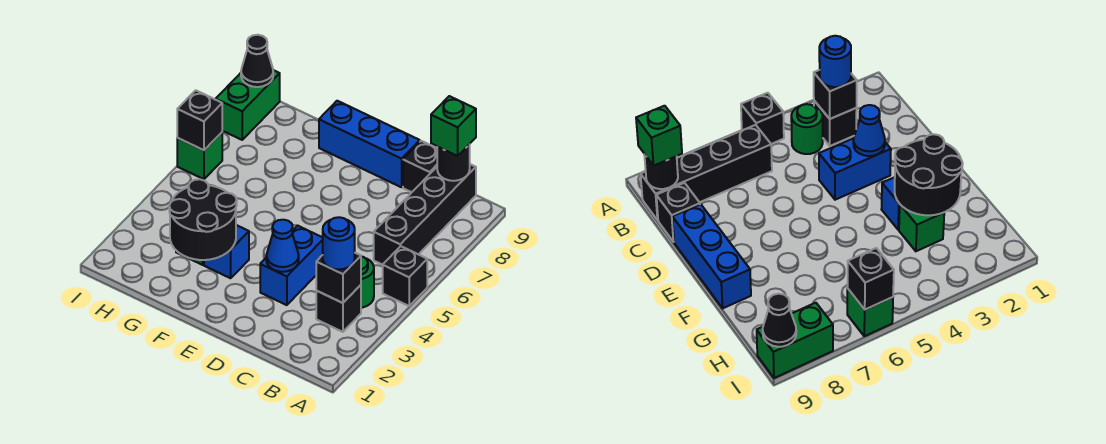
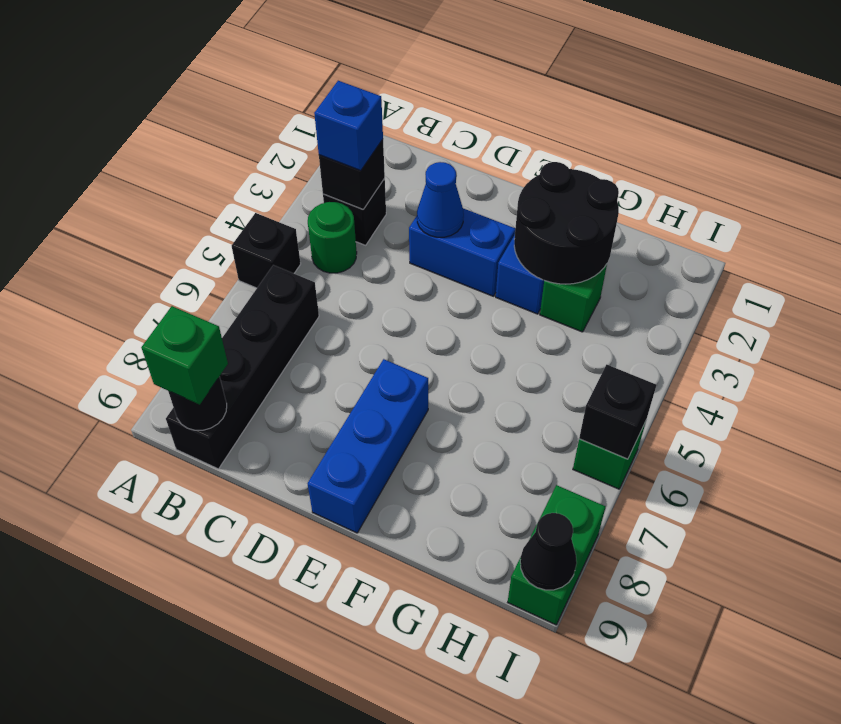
blue round brick B3 level 3 -> blue brick B3 level 3
black brick C9 level 1 -> none
blue brick D3:D4 level 1 -> blue brick D3:E3 level 1
blue brick D9:F9 level 1 -> blue brick E7:E9 level 1

